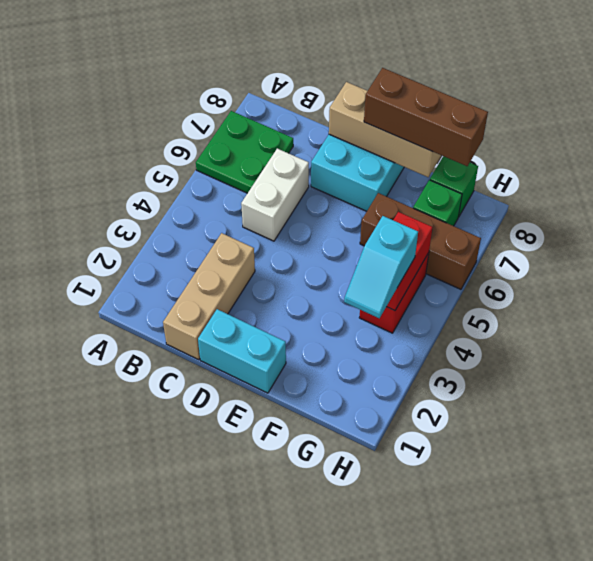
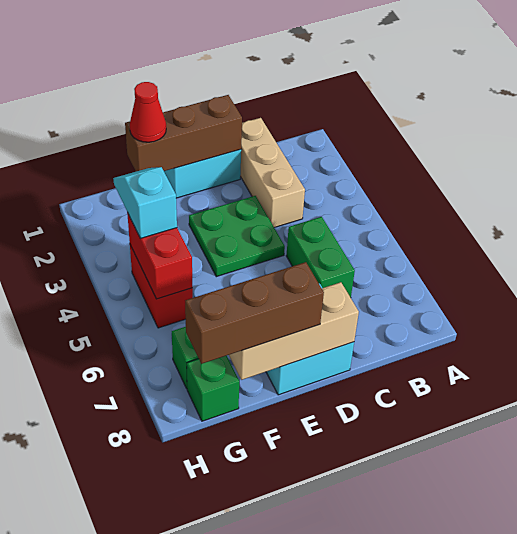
green plate A6:B7 level 1 -> green plate D3:E4 level 1
white brick C5:C6 level 1 -> green brick C5:C6 level 1
none -> red cone F1 level 3
brown brick F6:H6 level 1 -> brown brick D1:F1 level 2

